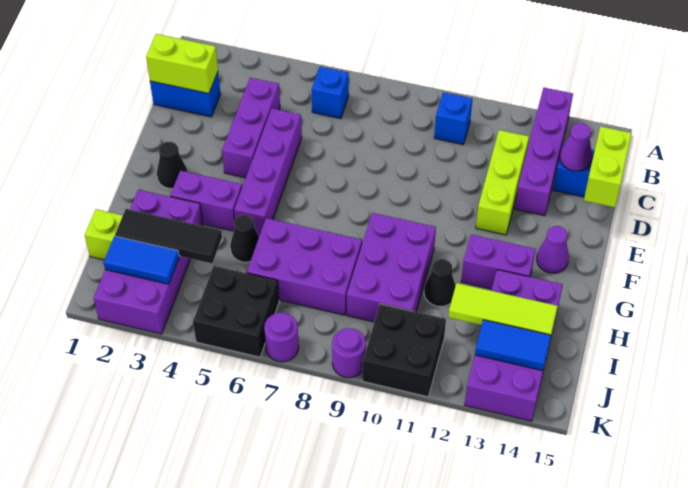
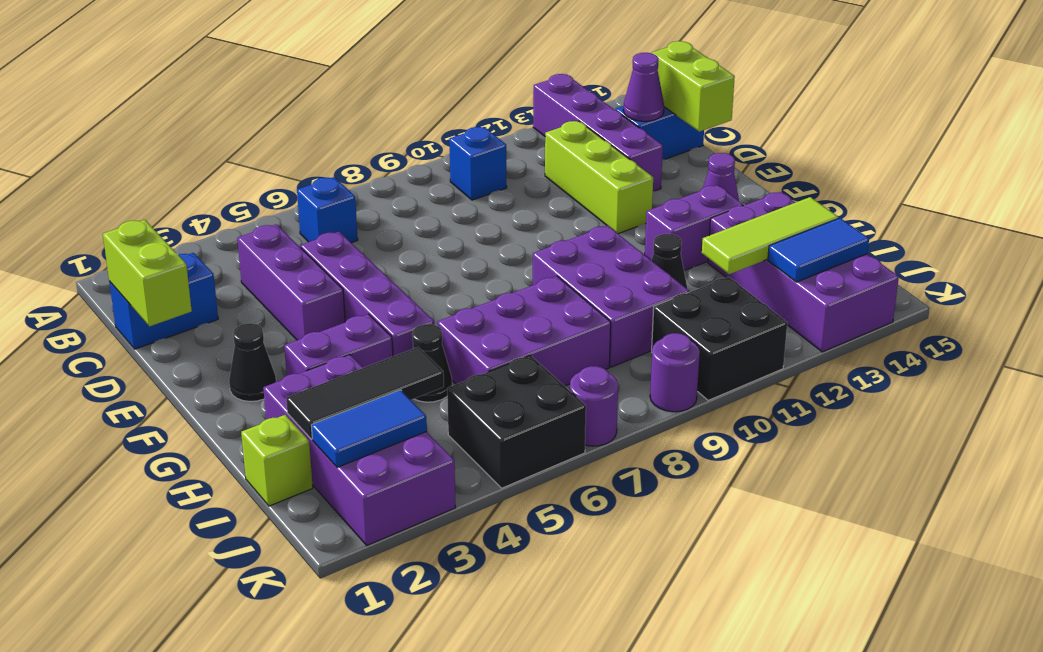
lime brick C1:C2 level 2 -> lime brick C1:D1 level 2

